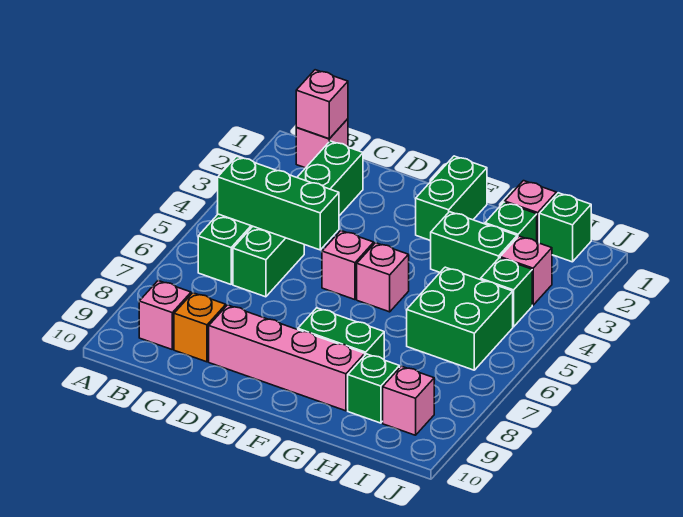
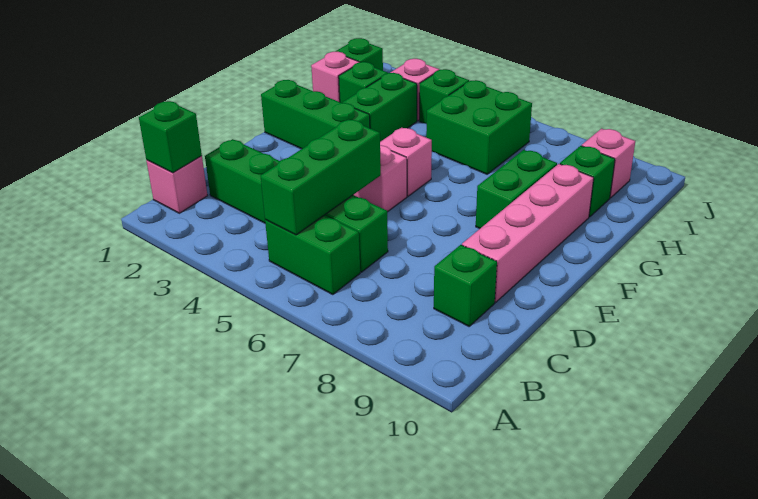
pink brick B1 level 2 -> green brick B1 level 2
pink brick B9 level 1 -> none
orange brick C9 level 1 -> green brick C9 level 1
green brick F1:F2 level 1 -> green brick F1:F3 level 1

